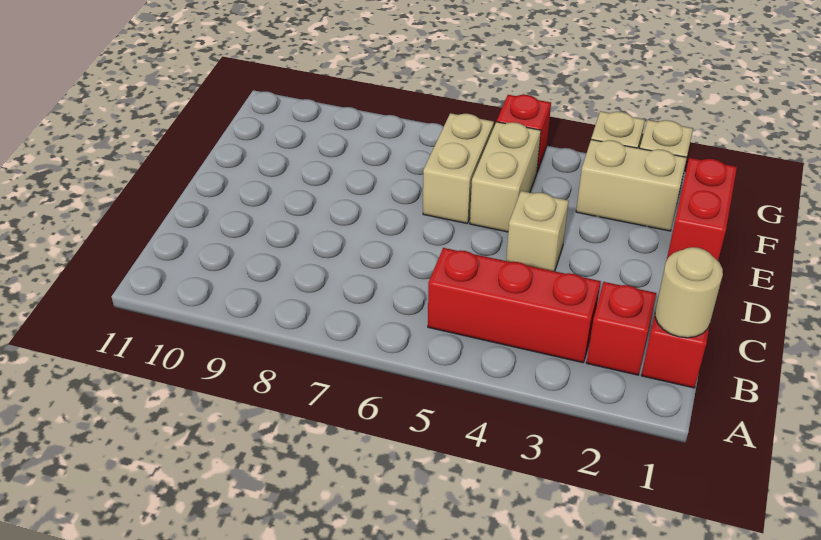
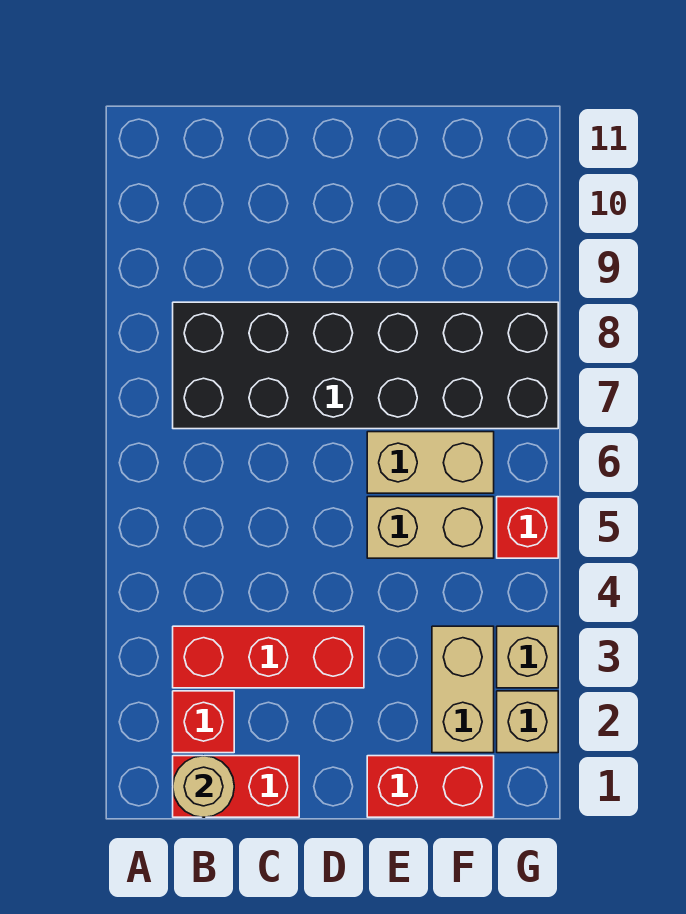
red brick B3:B5 level 1 -> red brick B3:D3 level 1
none -> black brick B7:G8 level 1
tan brick D4 level 1 -> none

